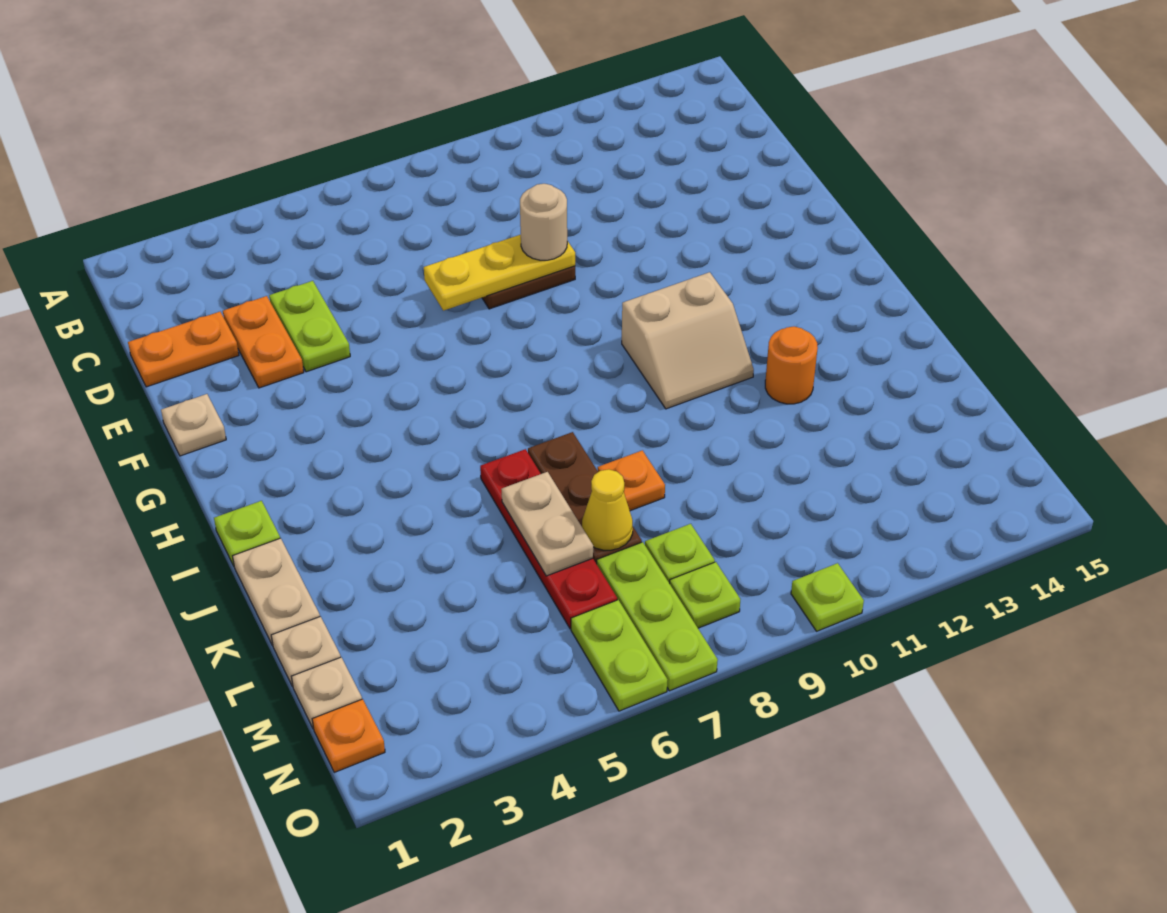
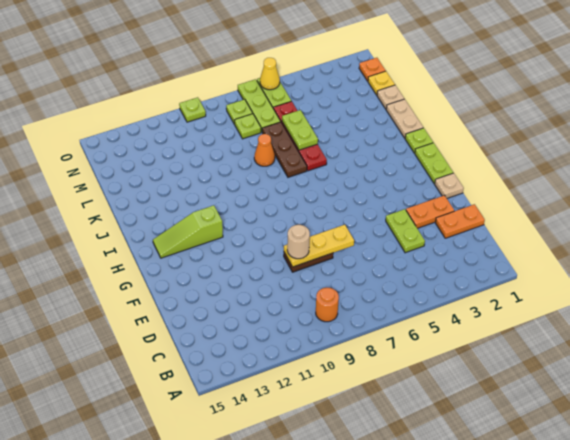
orange plate D3:E3 level 1 -> orange plate E2:E3 level 1
none -> lime plate G1:H1 level 1
tan slope H10:I11 level 1 top H -> none
none -> lime slope H12:H14 level 1 top 12
orange round brick J12 level 1 -> orange round brick B9 level 1
tan plate K6:L6 level 2 -> lime plate K6:L6 level 2
orange plate K8 level 1 -> orange cone K8 level 1
yellow cone L7 level 2 -> yellow cone O6 level 2
tan plate M1 level 1 -> yellow plate M1 level 1

